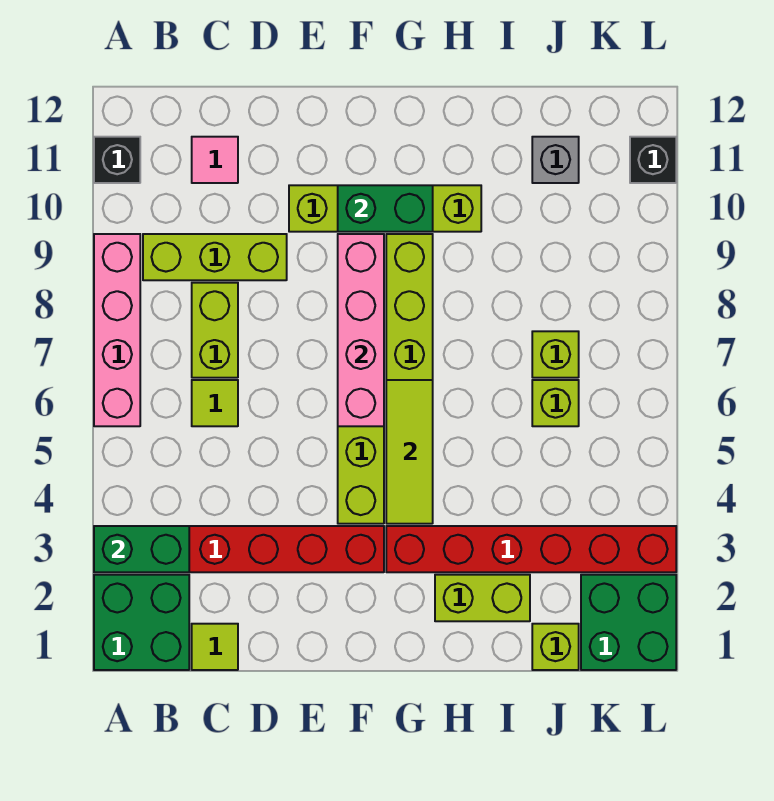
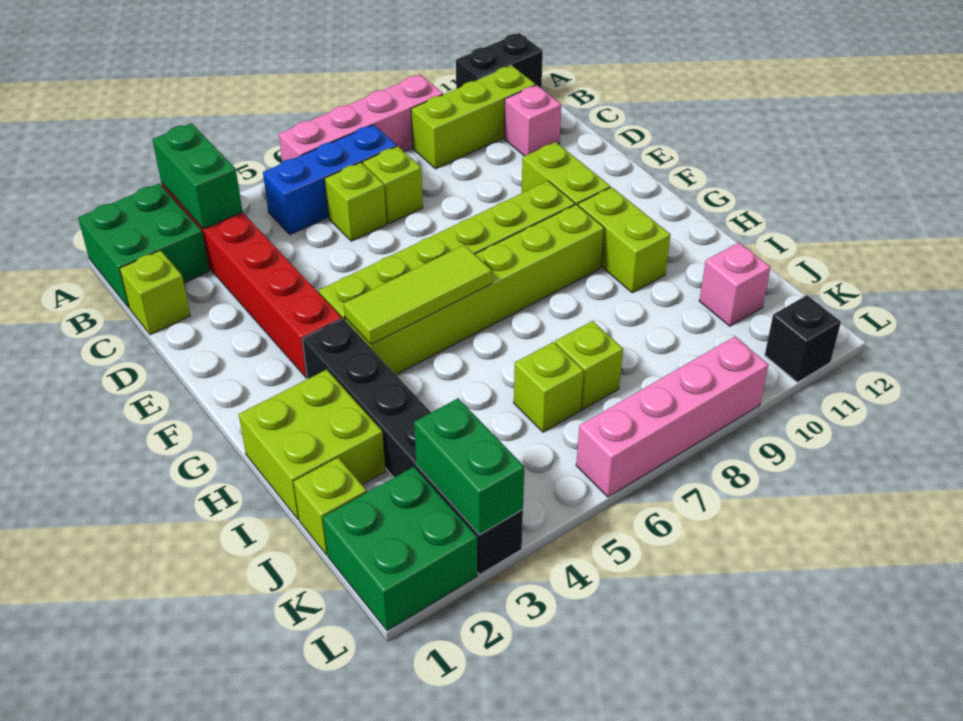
black brick A11 level 1 -> black brick A11:A12 level 1
none -> blue brick B5:B7 level 1
lime brick B9:D9 level 1 -> lime brick B9:B11 level 1
lime tile C1 level 1 -> lime brick C1 level 1
lime tile C6 level 1 -> lime brick C6 level 1
lime brick C7:C8 level 1 -> lime brick C7 level 1
pink tile C11 level 1 -> pink brick C11 level 1
pink brick F6:F9 level 2 -> pink brick L6:L9 level 1
green brick F10:G10 level 2 -> green brick K3:L3 level 2
red brick G3:L3 level 1 -> black brick G3:L3 level 1
lime brick H2:I2 level 1 -> lime brick H1:I2 level 1
grey brick J11 level 1 -> pink brick J11 level 1

